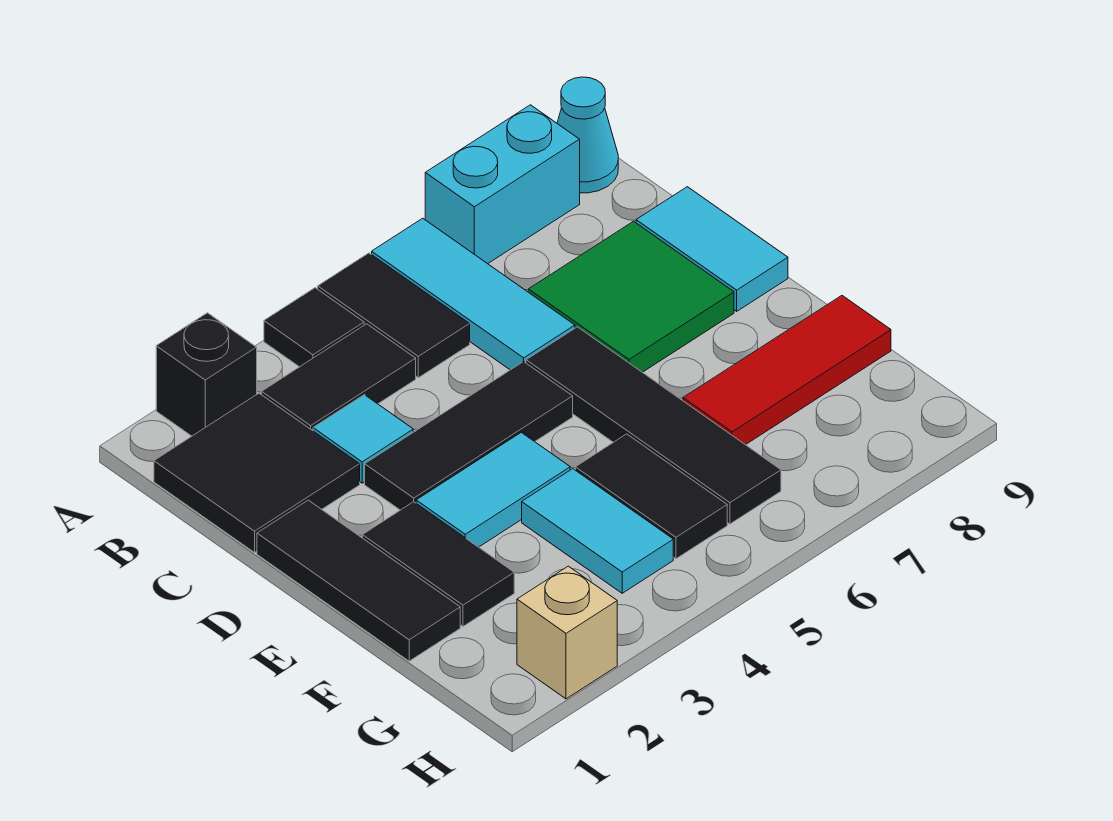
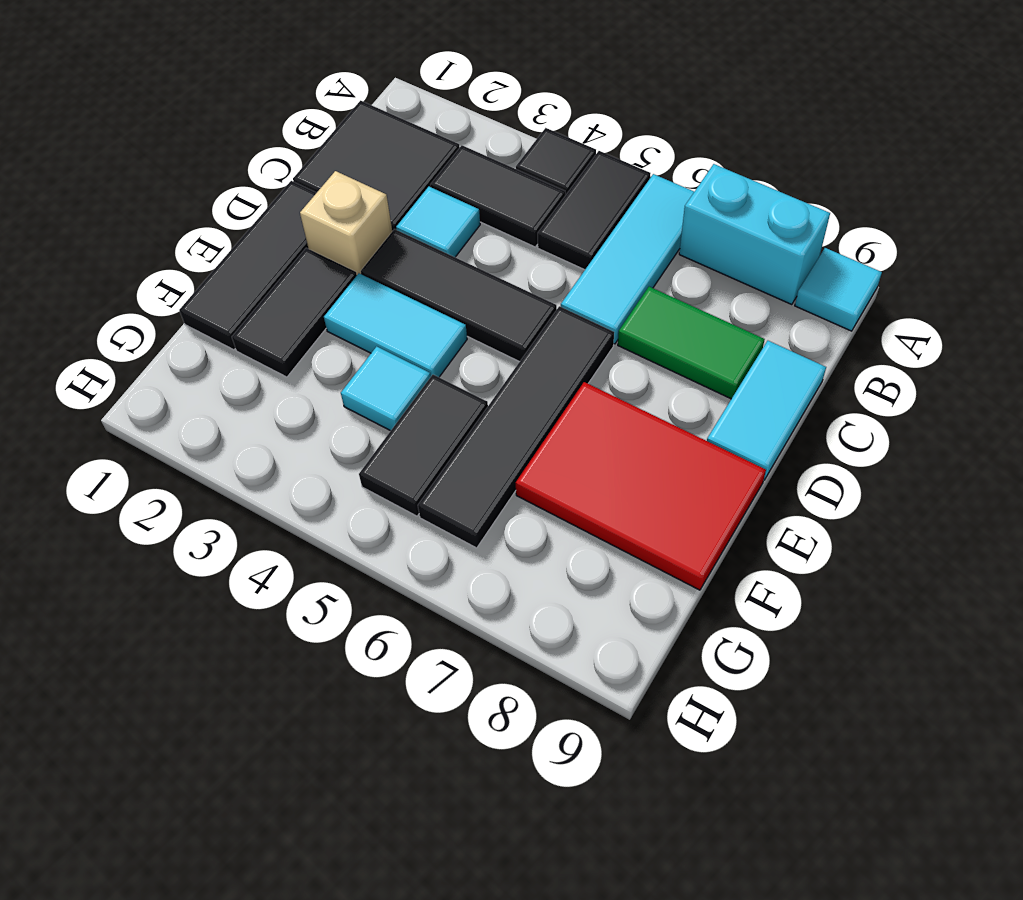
black brick A2 level 1 -> none
cyan cone A9 level 1 -> cyan tile A9 level 1
green tile C7:D8 level 1 -> green tile C7:C8 level 1
cyan tile F4:G4 level 1 -> cyan tile F4 level 1
red tile F7:F9 level 1 -> red tile E7:F9 level 1
tan brick H2 level 1 -> tan brick D2 level 1

